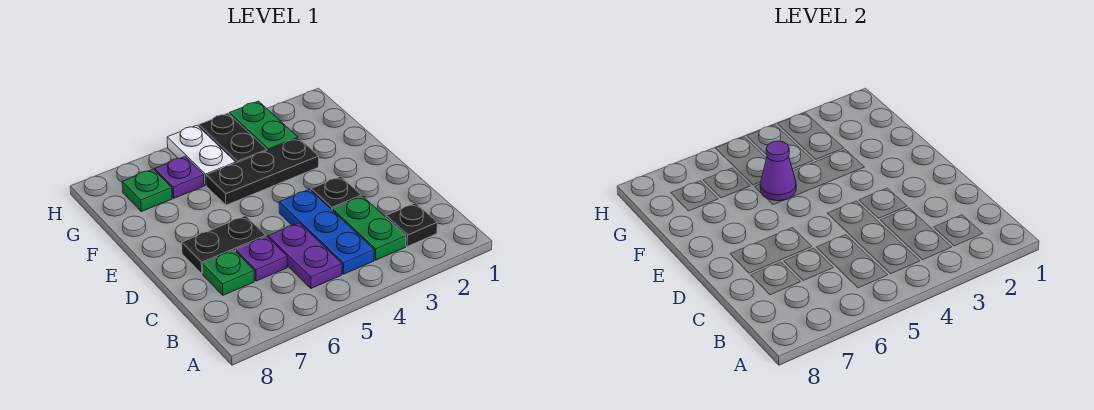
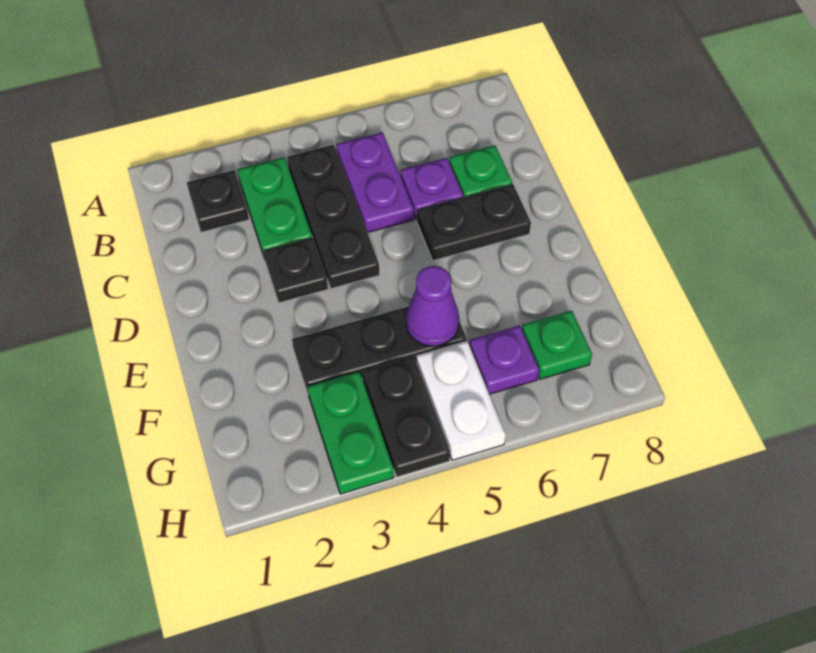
blue plate B4:D4 level 1 -> black plate B4:D4 level 1

